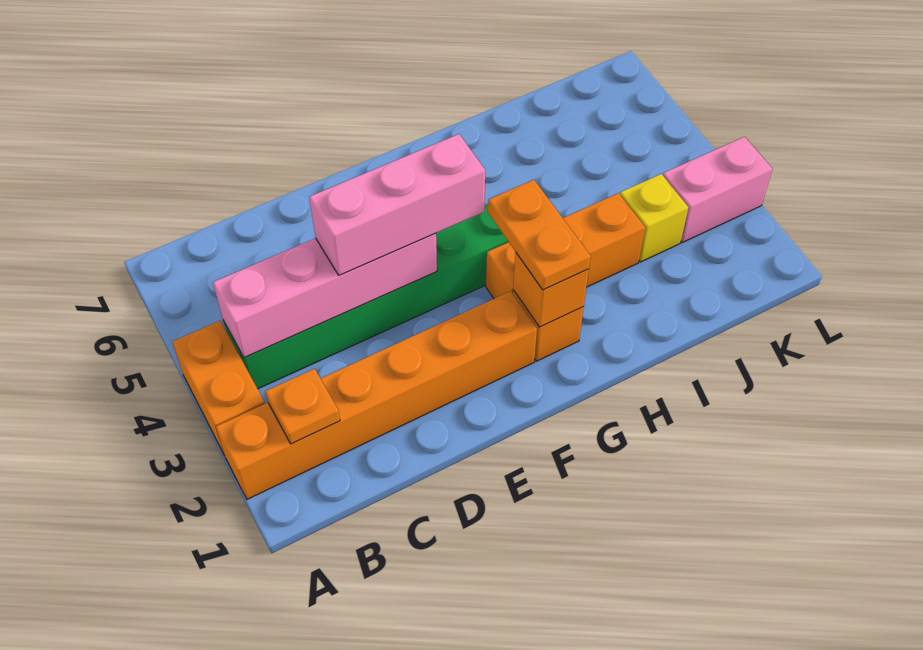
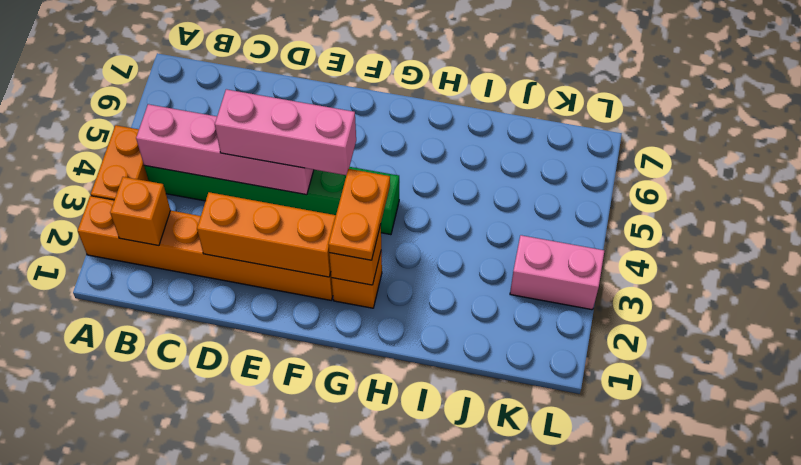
orange plate B2 level 2 -> orange brick B2 level 2
orange brick G3:I3 level 1 -> orange brick D2:F2 level 2
yellow brick J3 level 1 -> none

